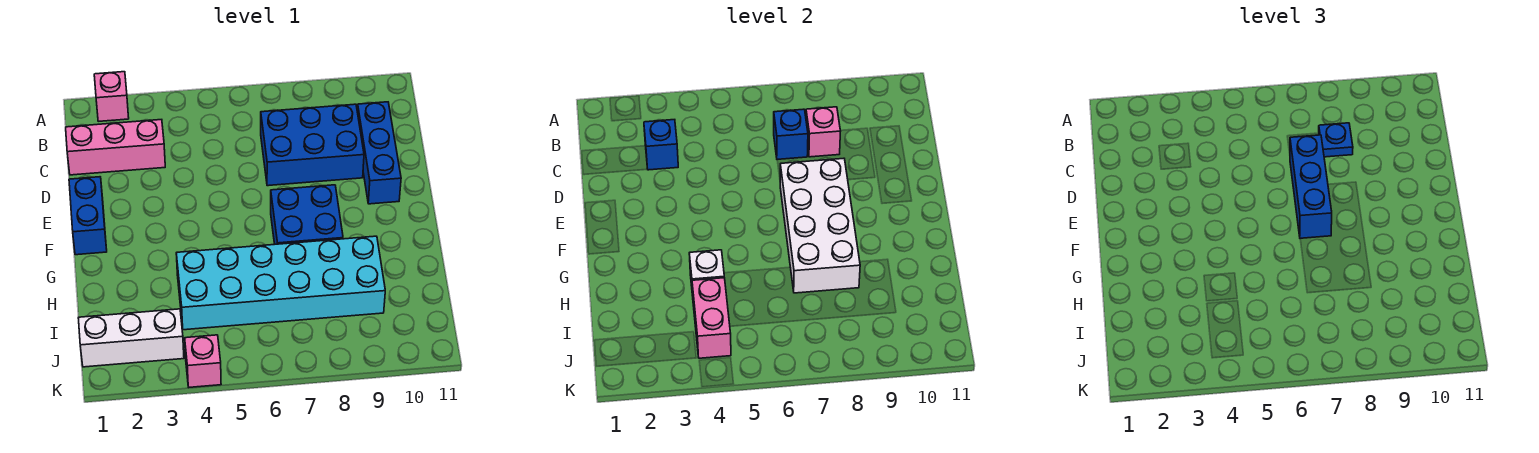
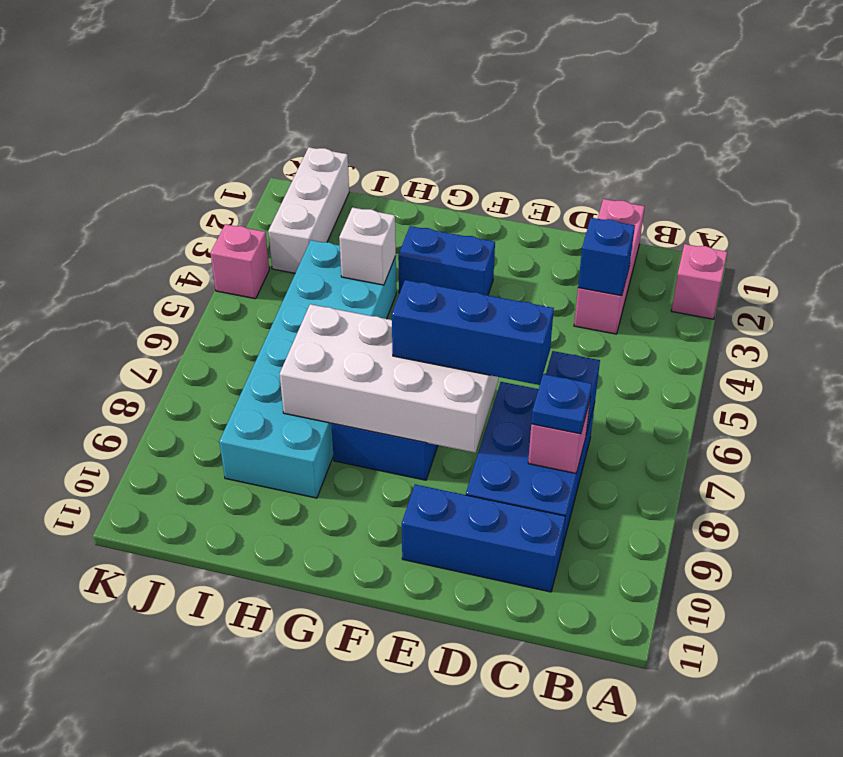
blue brick E1:F1 level 1 -> blue brick F3:G3 level 1
pink brick I4:J4 level 2 -> none

